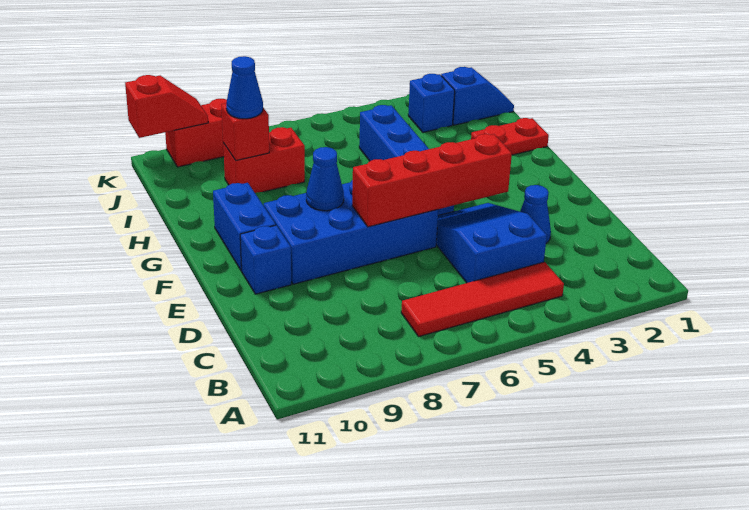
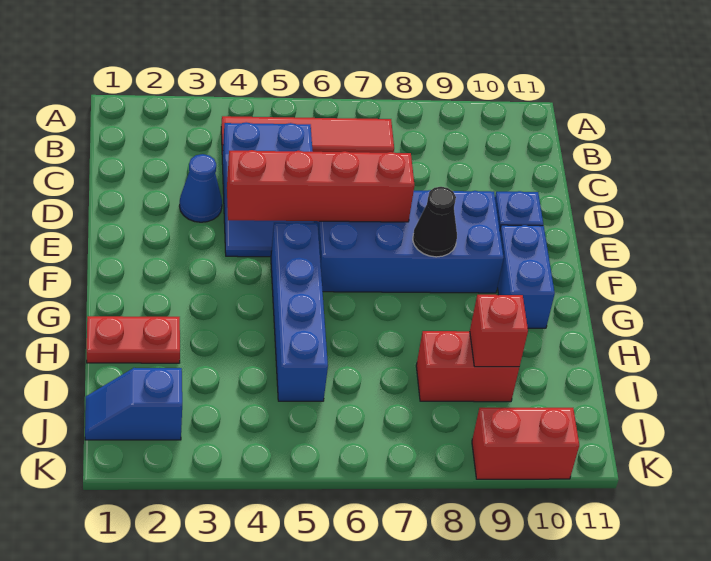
blue cone F8 level 2 -> black cone F8 level 2
blue cone I9 level 3 -> none
blue brick J3 level 1 -> none
red slope K10:K11 level 2 top 11 -> none

